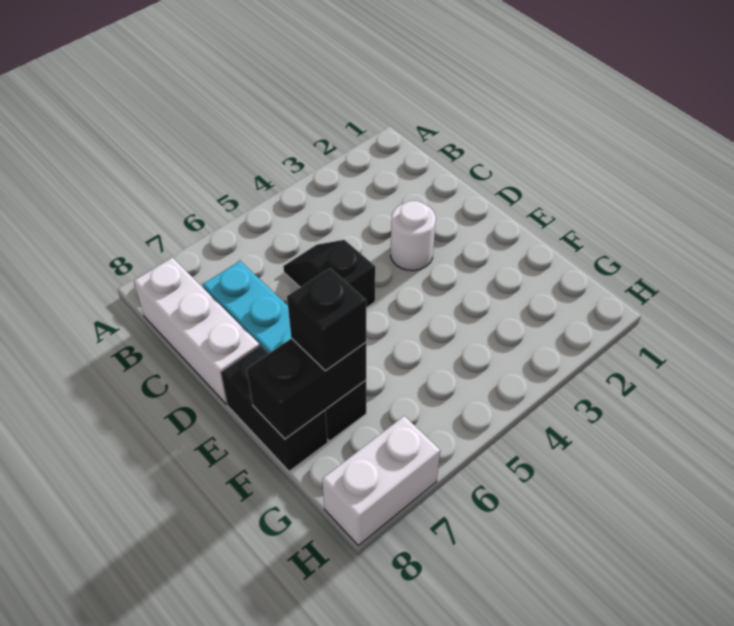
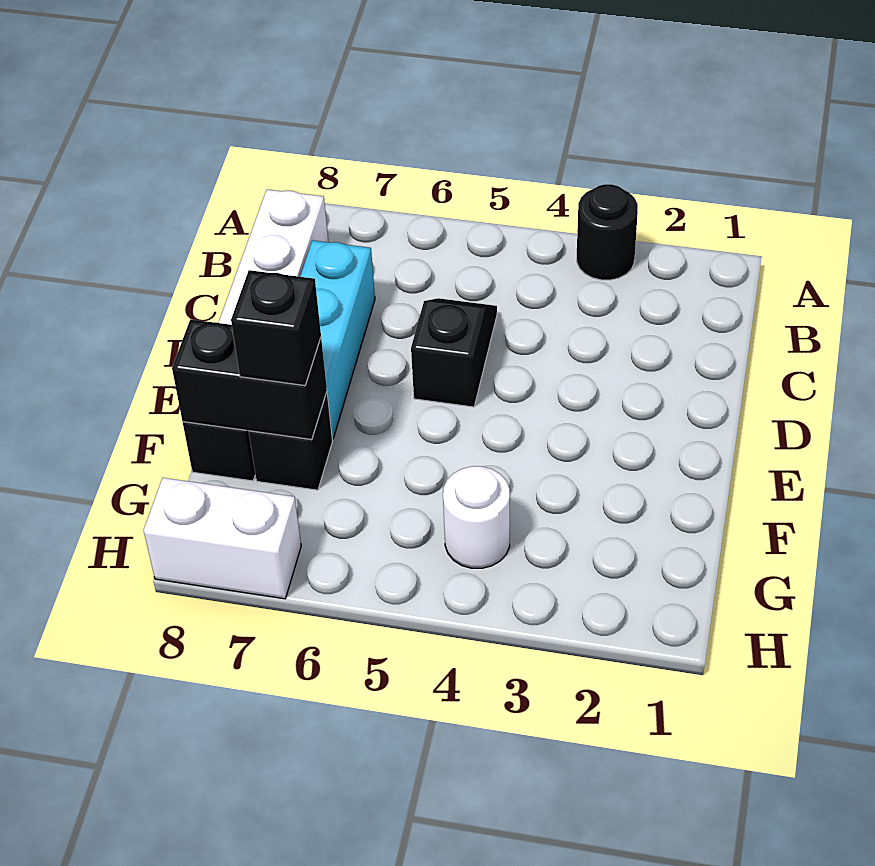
none -> black round brick A3 level 1
white round brick D3 level 1 -> white round brick G4 level 1

